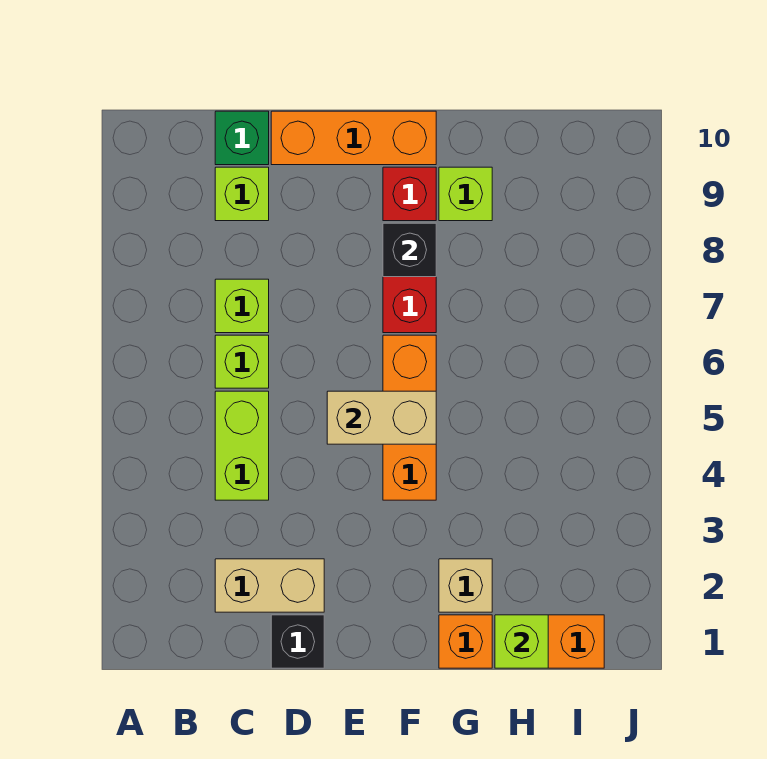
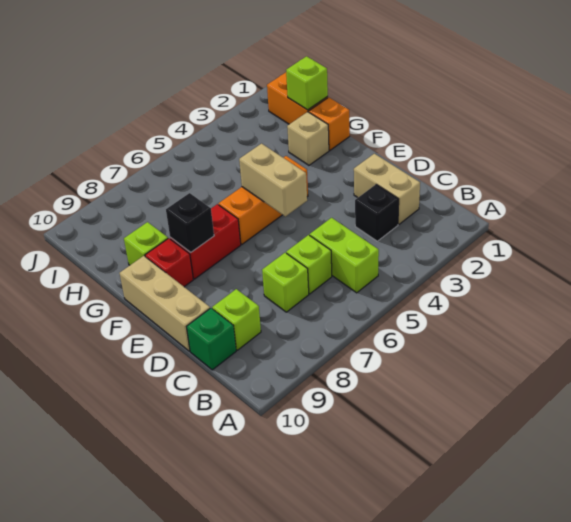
lime brick C4:C5 level 1 -> lime brick B5:C5 level 1
black brick D1 level 1 -> black brick C3 level 1
orange brick D10:F10 level 1 -> tan brick D10:F10 level 1

